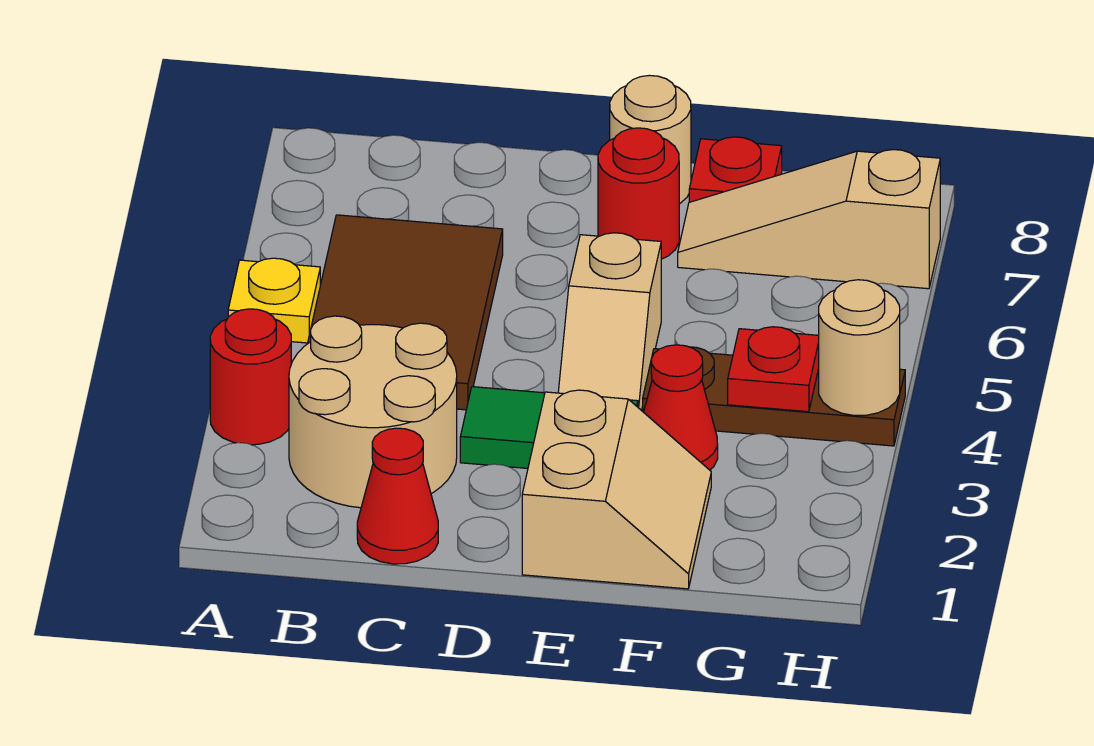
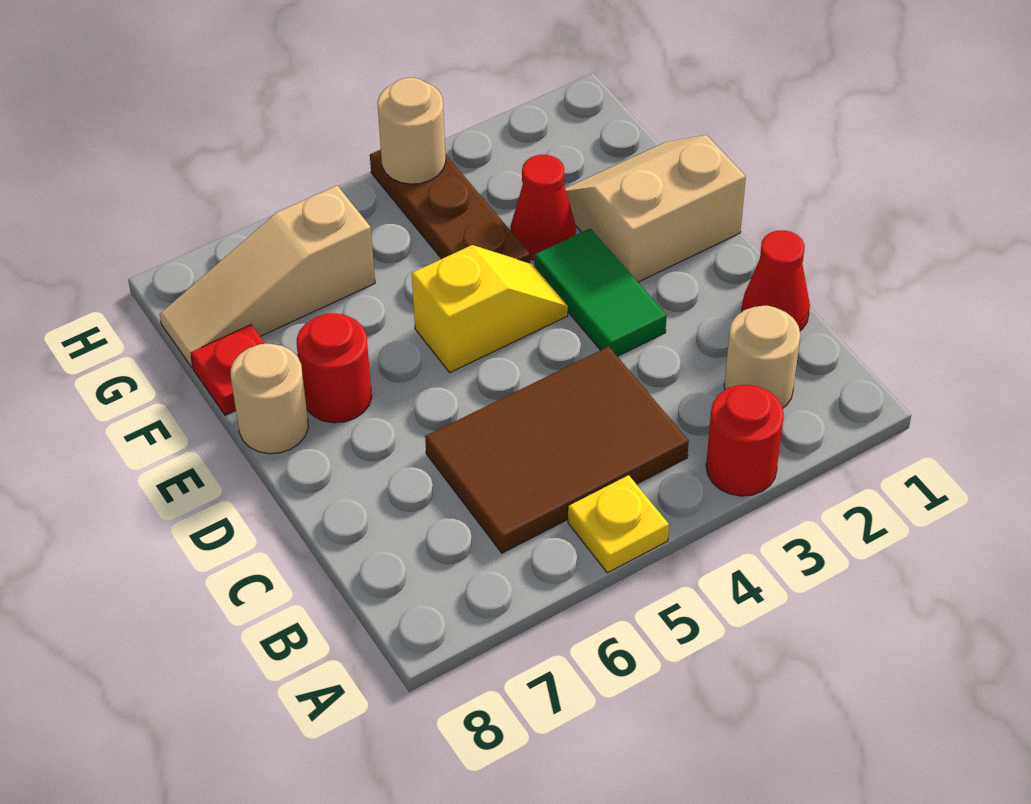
tan round brick B2:C3 level 1 -> tan round brick B2 level 1
tan slope E4:E5 level 1 top 5 -> yellow slope E4:E5 level 1 top 5
tan slope F7:H7 level 1 top H -> tan slope G6:G8 level 1 top 6
red plate G4 level 2 -> none

